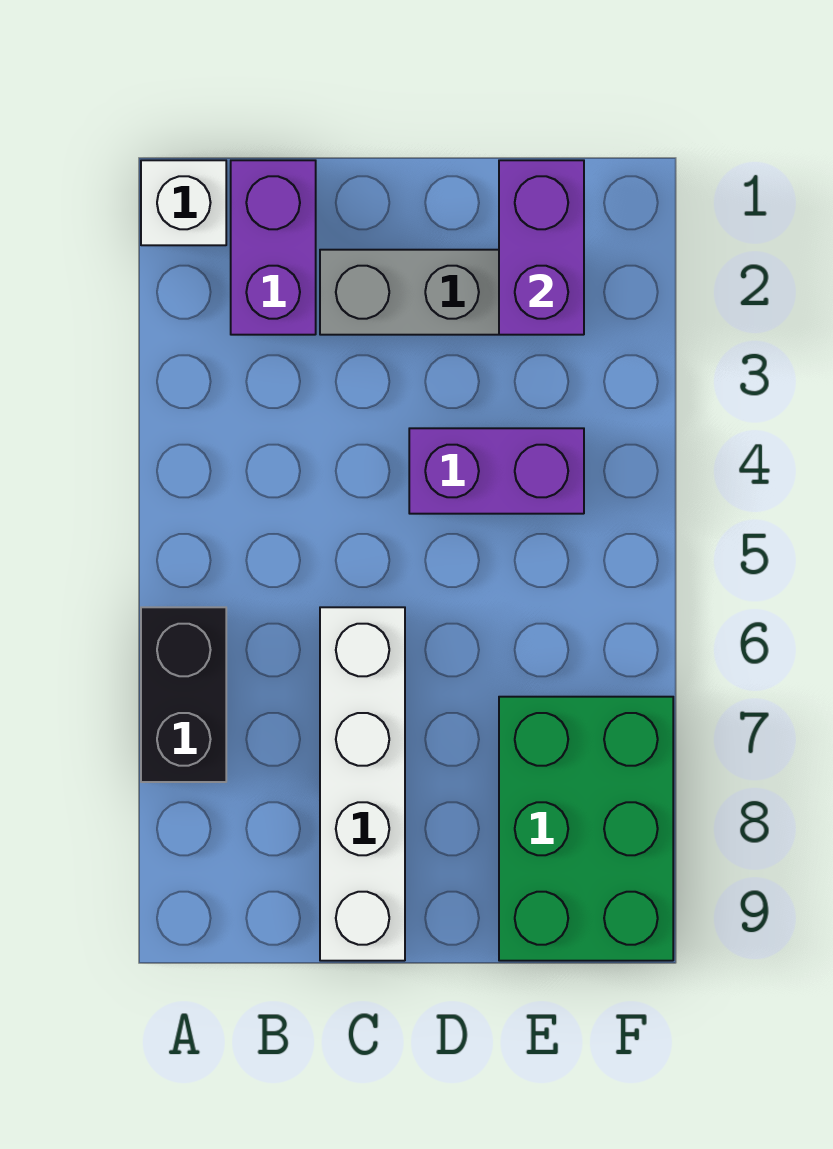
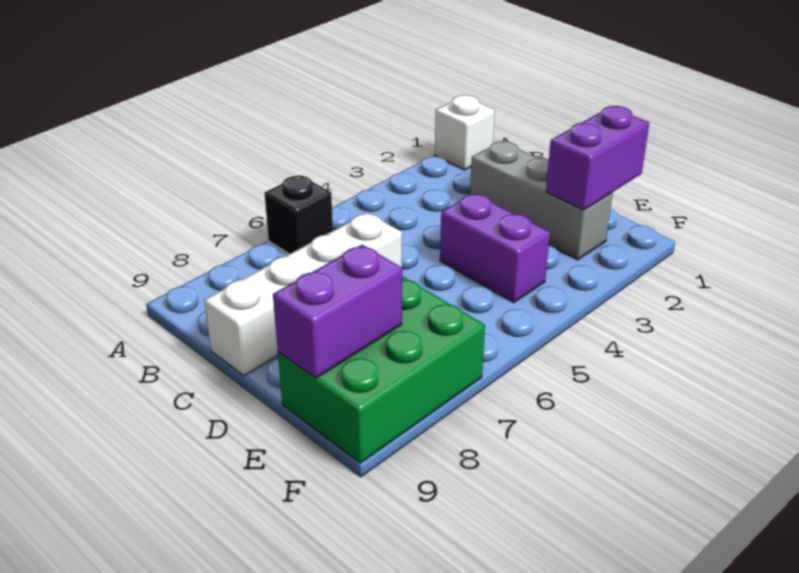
black brick A6:A7 level 1 -> black brick A6 level 1
purple brick B1:B2 level 1 -> purple brick E8:E9 level 2

